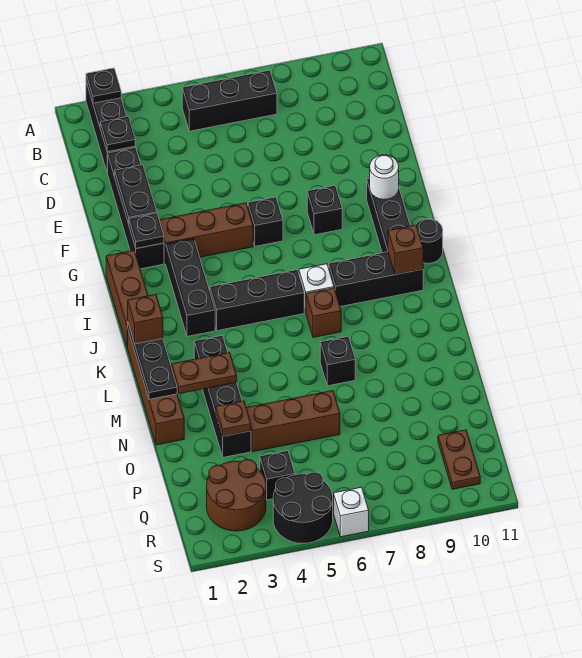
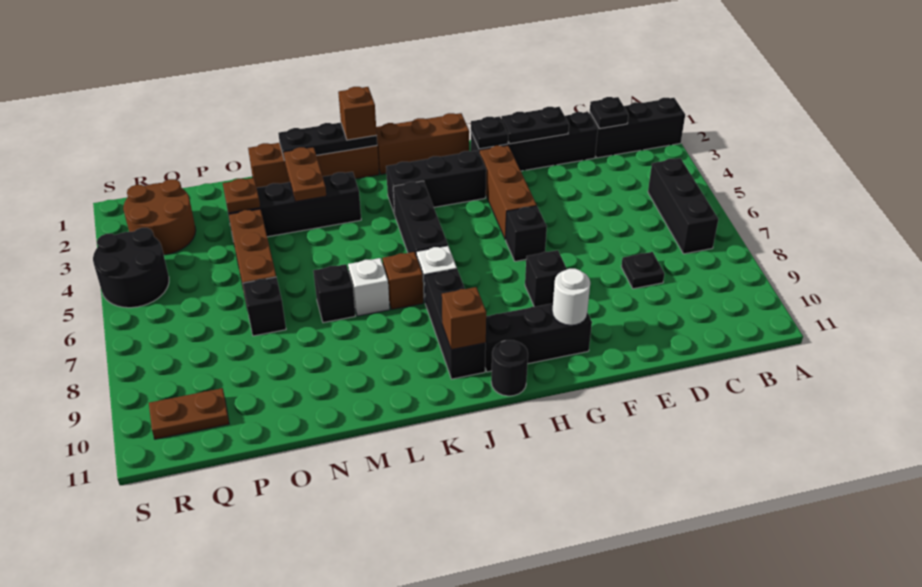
black plate A2 level 2 -> black plate D8 level 1
black brick Q4 level 1 -> black brick O7 level 1
white brick S6 level 1 -> white brick L7 level 1

